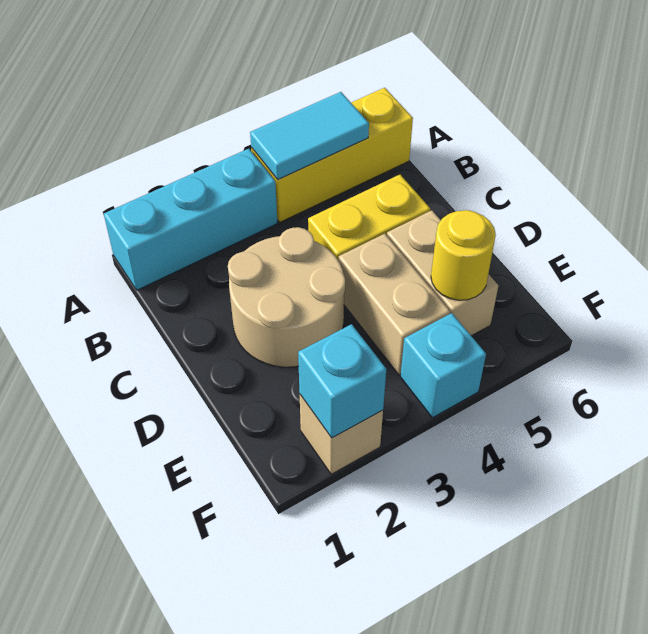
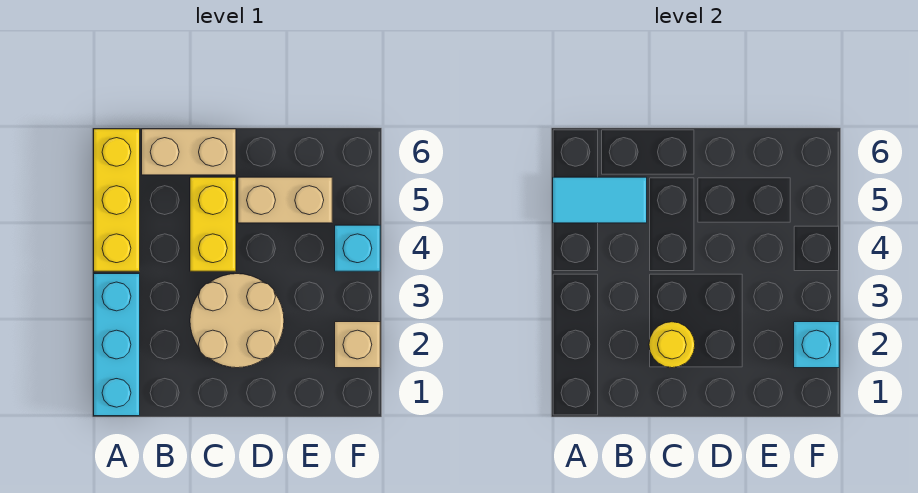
cyan tile A4:A5 level 2 -> cyan tile A5:B5 level 2
tan brick D4:E4 level 1 -> tan brick B6:C6 level 1
yellow round brick E5 level 2 -> yellow round brick C2 level 2

